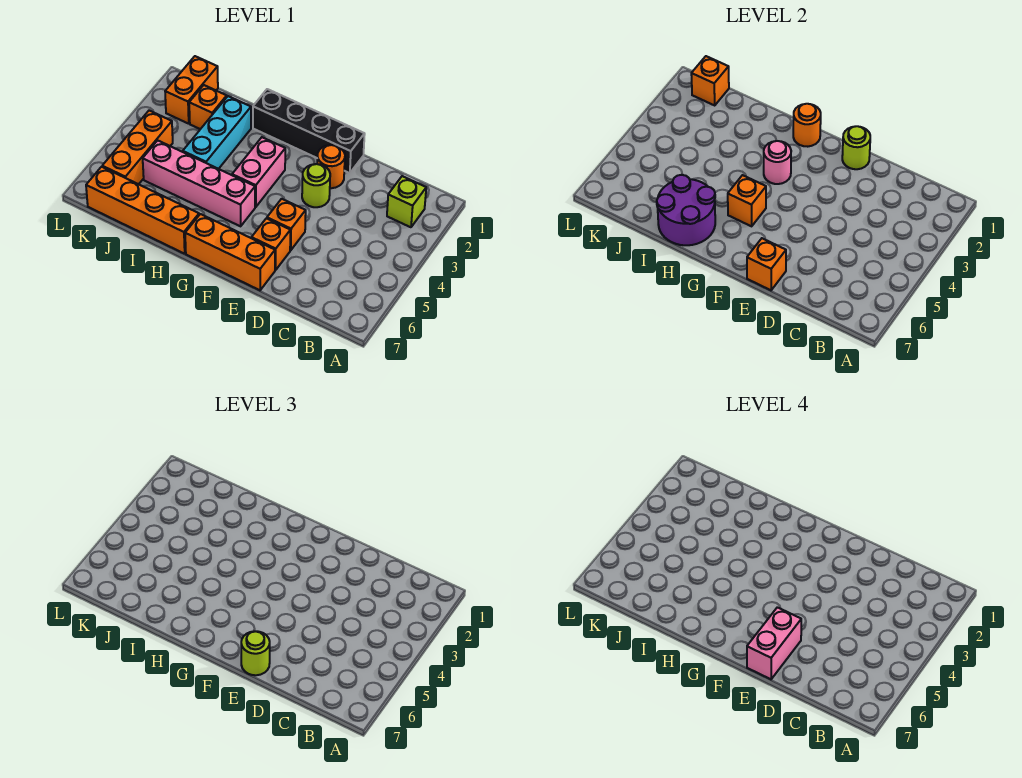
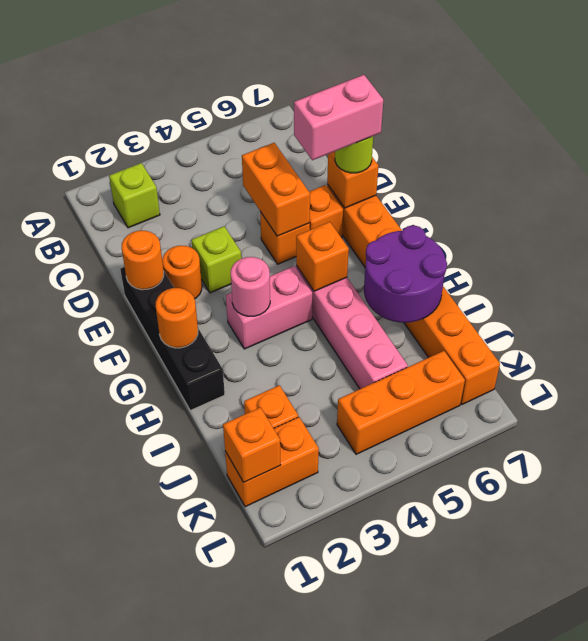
none -> orange brick D5:E5 level 2
lime round brick E1 level 2 -> orange round brick E1 level 2
lime round brick E3 level 1 -> lime brick E3 level 1
cyan brick I2:I4 level 1 -> none

